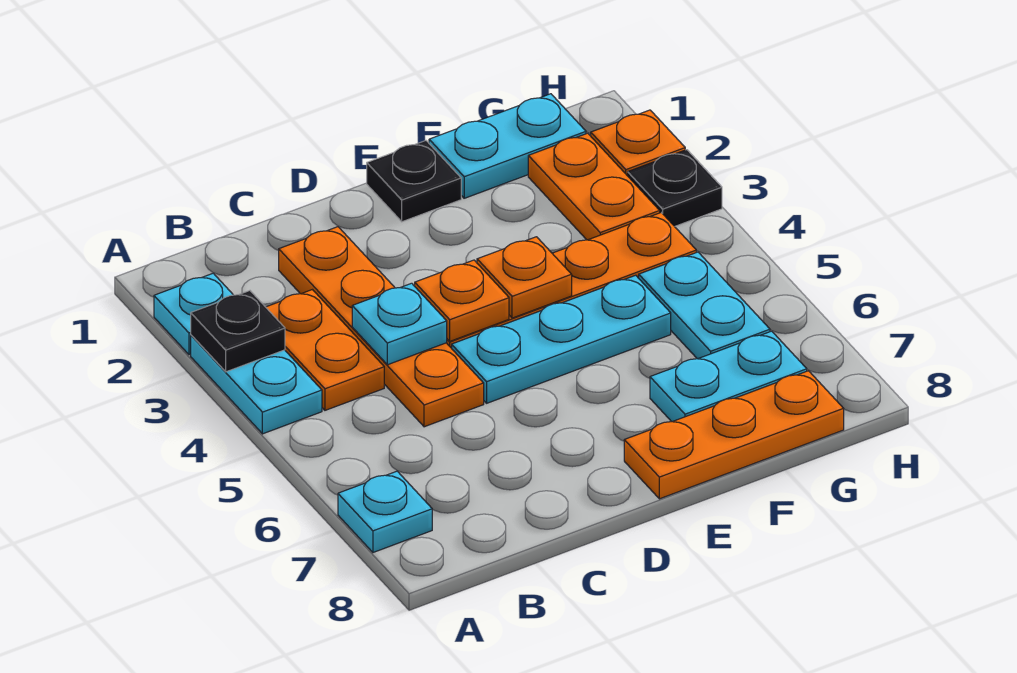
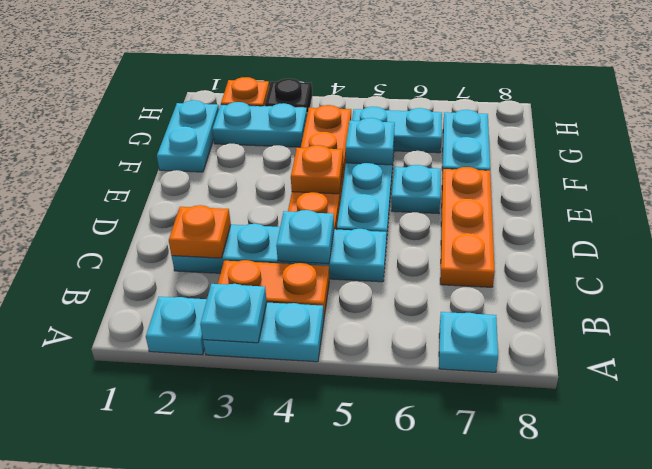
black plate A3 level 2 -> cyan plate A3 level 2
orange plate C2:C5 level 1 -> cyan plate C2:C5 level 1
orange plate D4 level 2 -> orange plate C2 level 2
black plate E1 level 1 -> none
none -> cyan plate E6 level 1
orange plate E8:G8 level 1 -> orange plate C7:E7 level 1
none -> cyan plate F5 level 2
orange plate G2:G3 level 1 -> cyan plate G2:G3 level 1

